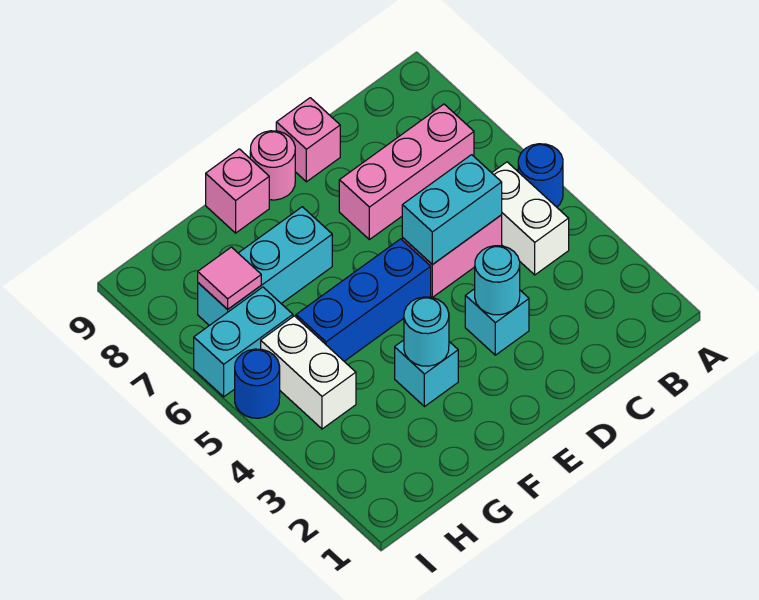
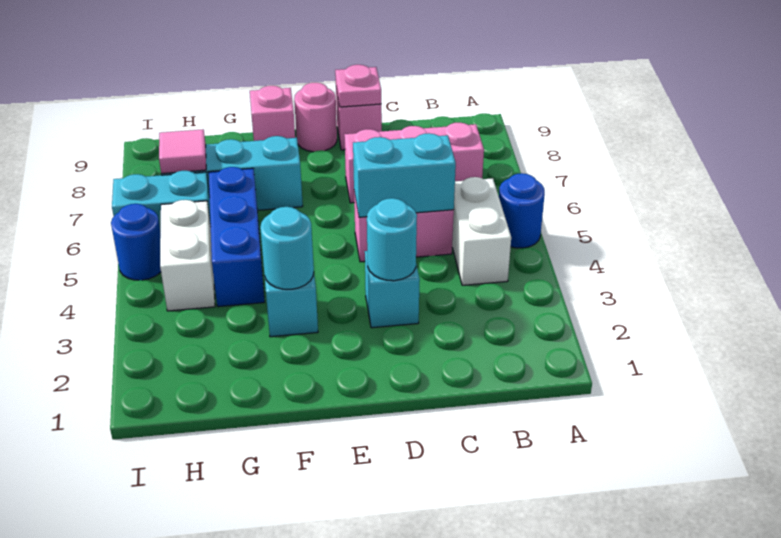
none -> pink plate D9 level 2
blue brick E5:G5 level 1 -> blue brick G4:G6 level 1

